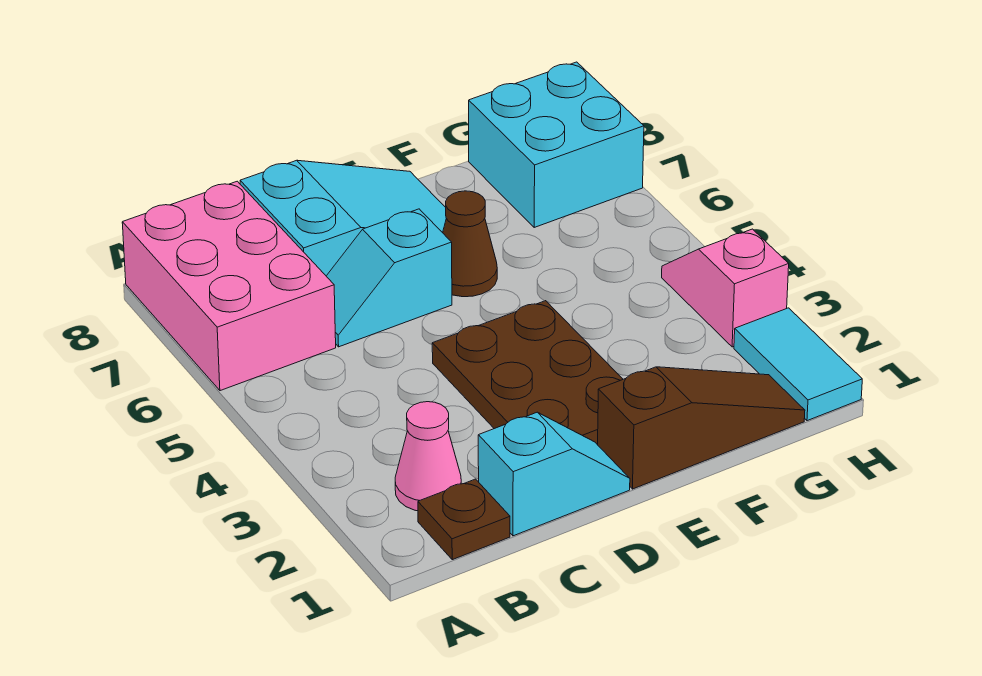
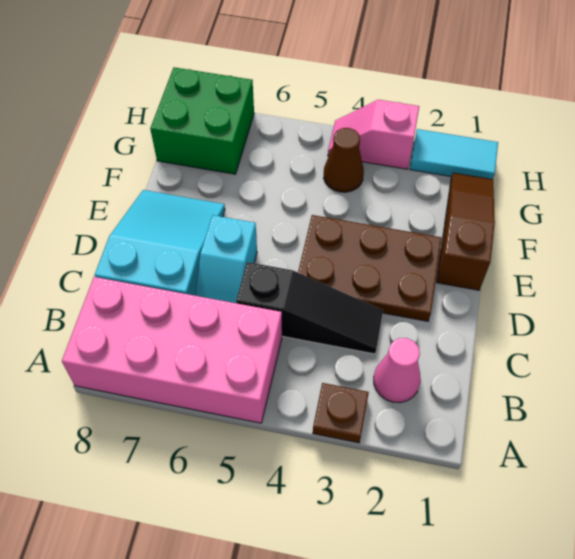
pink brick A6:B8 level 1 -> pink brick A5:B8 level 1
brown plate B1 level 1 -> brown plate A3 level 1
cyan slope C1:D1 level 1 top C -> none
none -> black slope C3:C5 level 1 top 5
brown cone E6 level 1 -> brown cone G4 level 1
cyan brick G7:H8 level 1 -> green brick G7:H8 level 1

